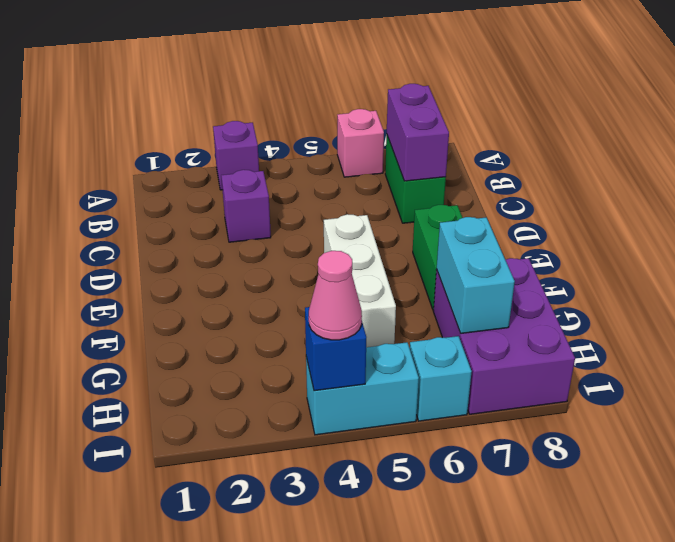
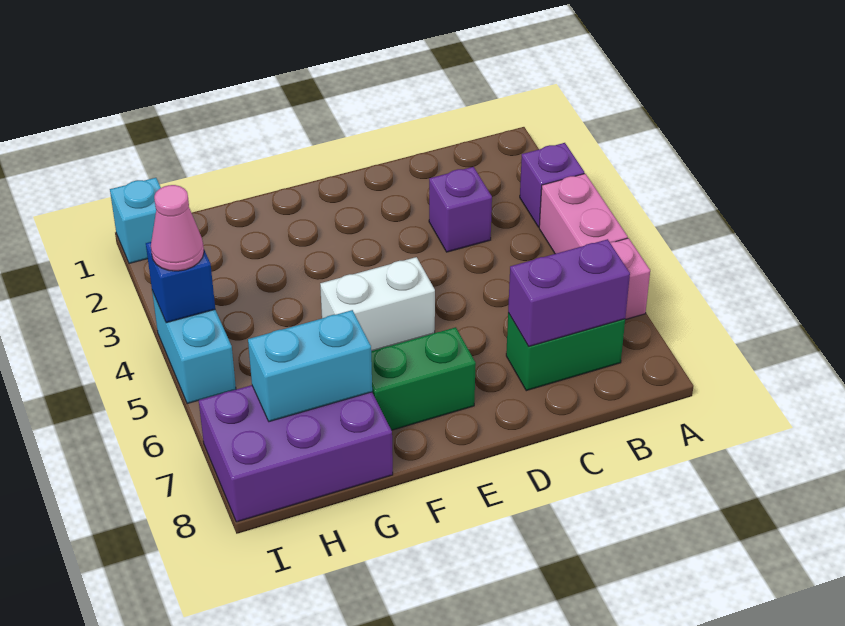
none -> pink brick A4:A5 level 1
white brick E5:G5 level 1 -> white brick E5:F5 level 1
cyan brick I6 level 1 -> cyan brick I1 level 1

